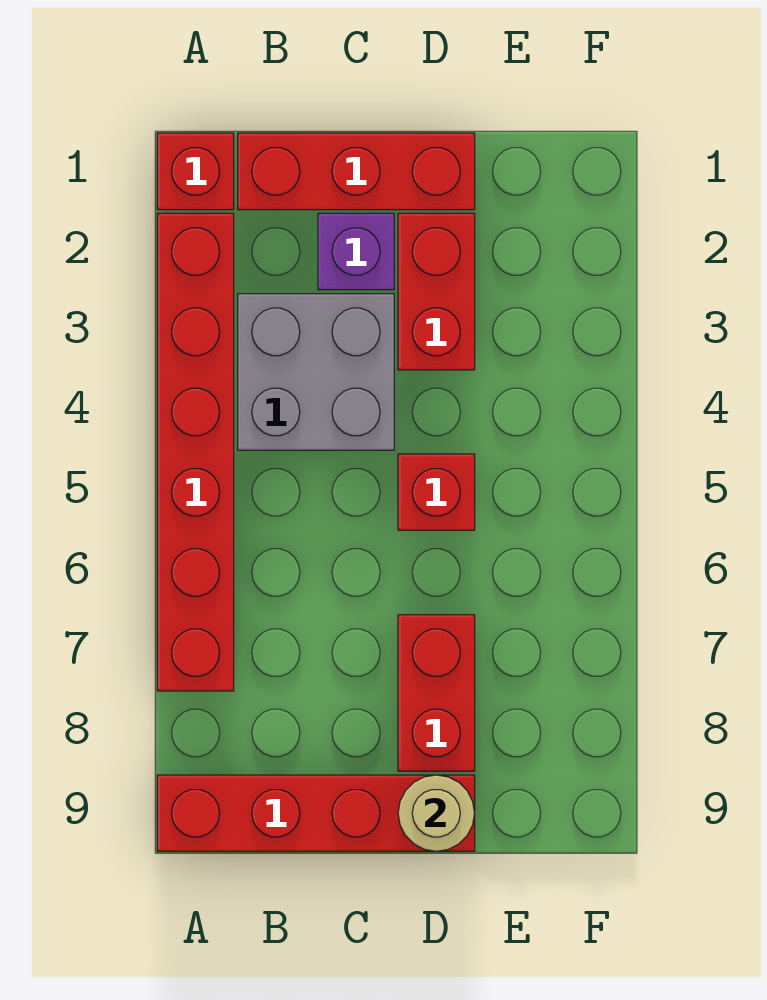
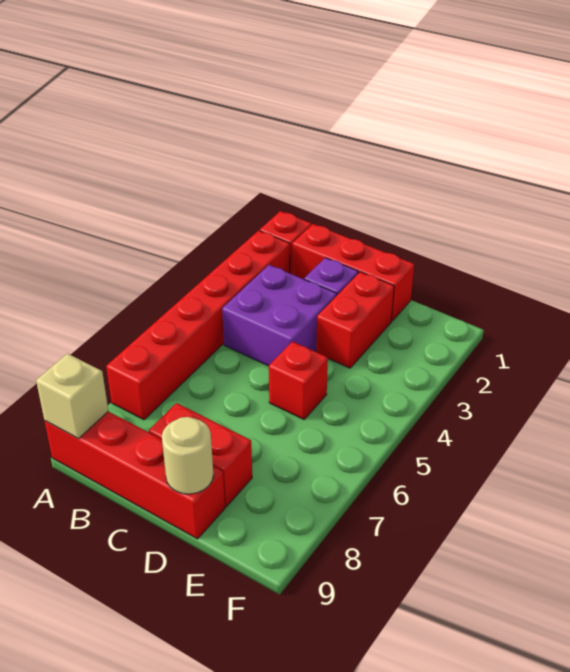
none -> tan brick A9 level 2
grey brick B3:C4 level 1 -> purple brick B3:C4 level 1
red brick D7:D8 level 1 -> red brick C8:D8 level 1

